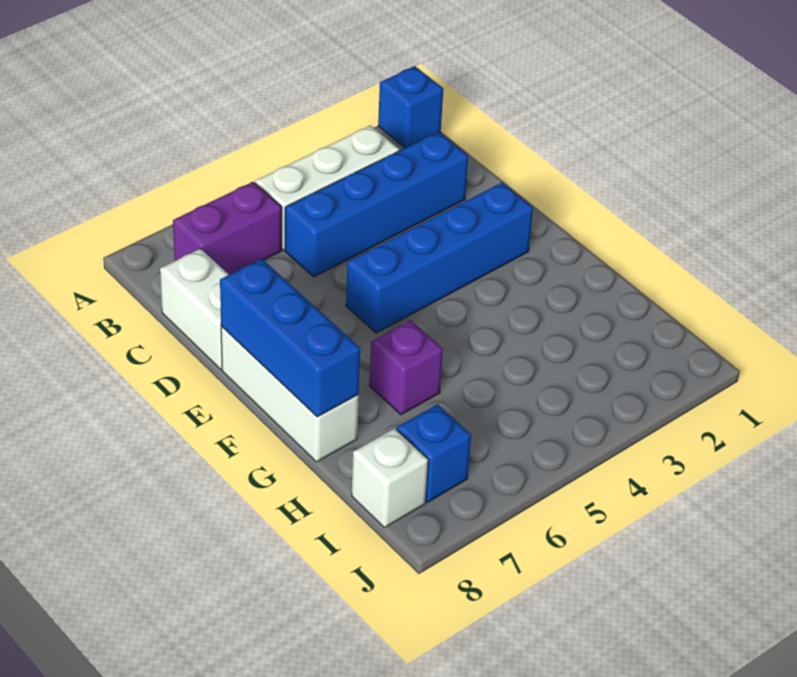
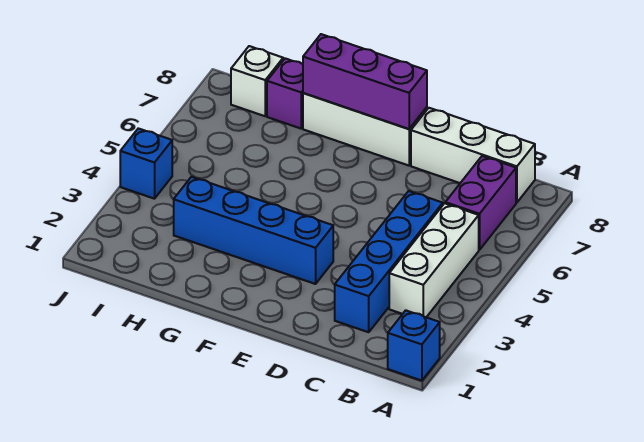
white brick C8:D8 level 1 -> white brick B8:D8 level 1
blue brick E2:E5 level 1 -> blue brick E3:H3 level 1
blue brick E8:G8 level 2 -> purple brick E8:G8 level 2
purple brick G6 level 1 -> purple brick H8 level 1
blue brick I7 level 1 -> blue brick J4 level 1

